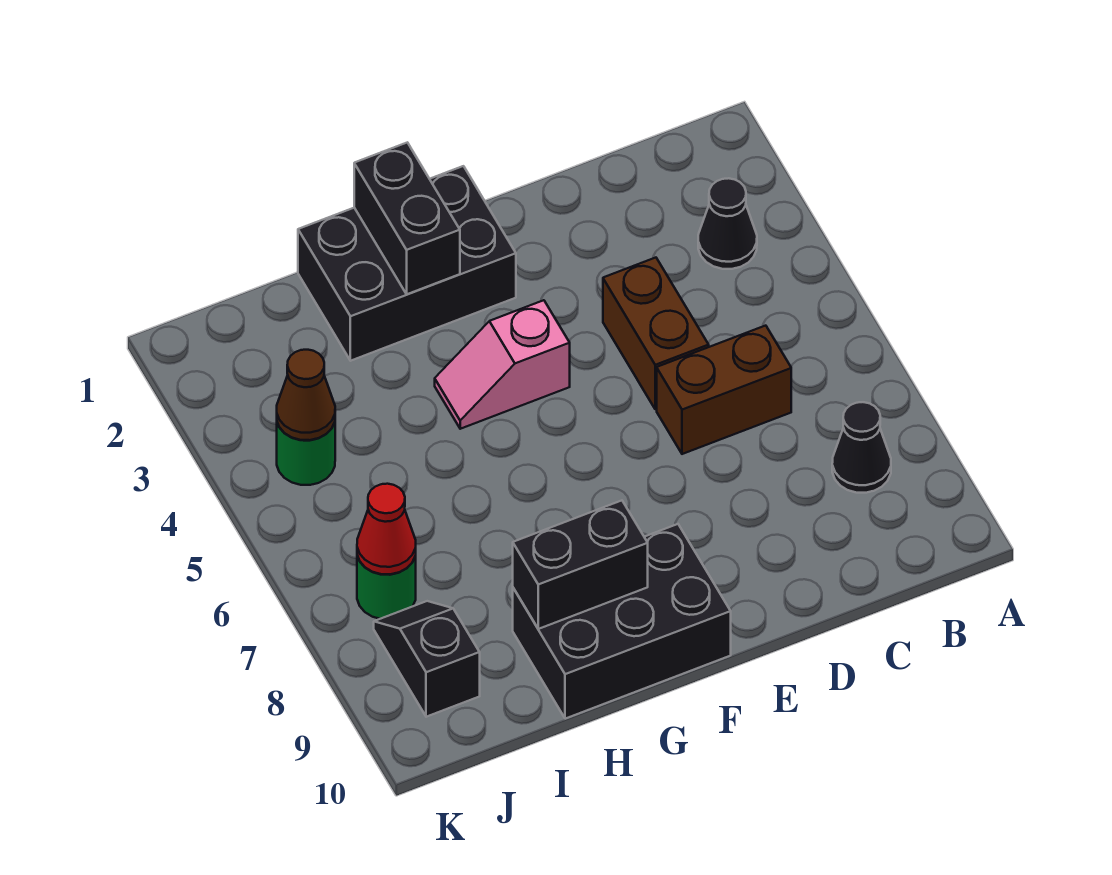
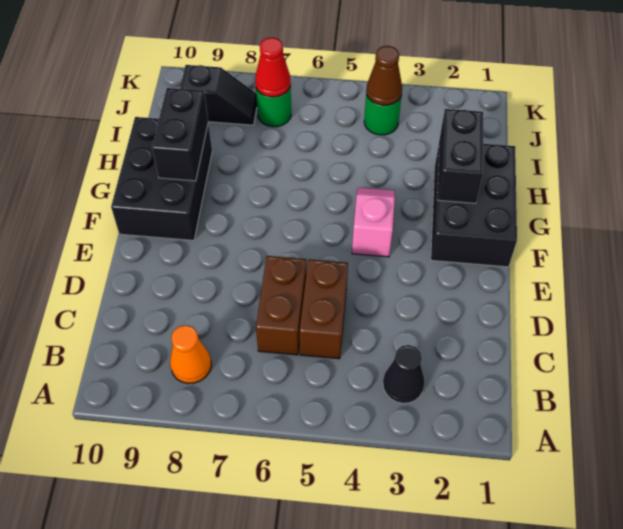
black cone B8 level 1 -> orange cone B8 level 1
brown brick D4:D5 level 1 -> brown brick C5:D5 level 1
black brick G1:G2 level 2 -> black brick G2:H2 level 2

